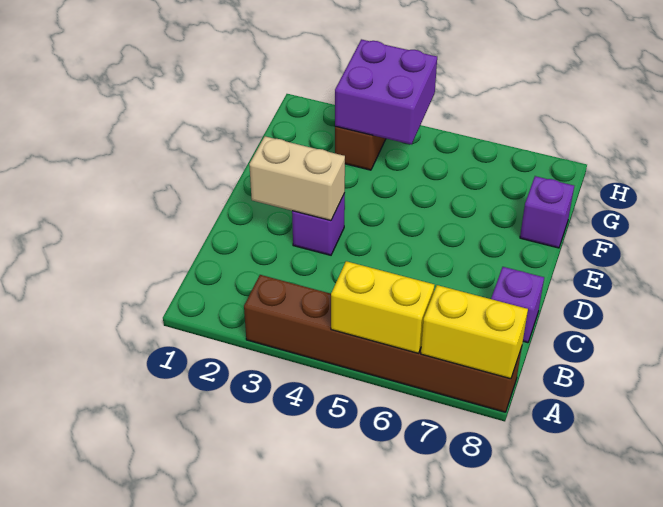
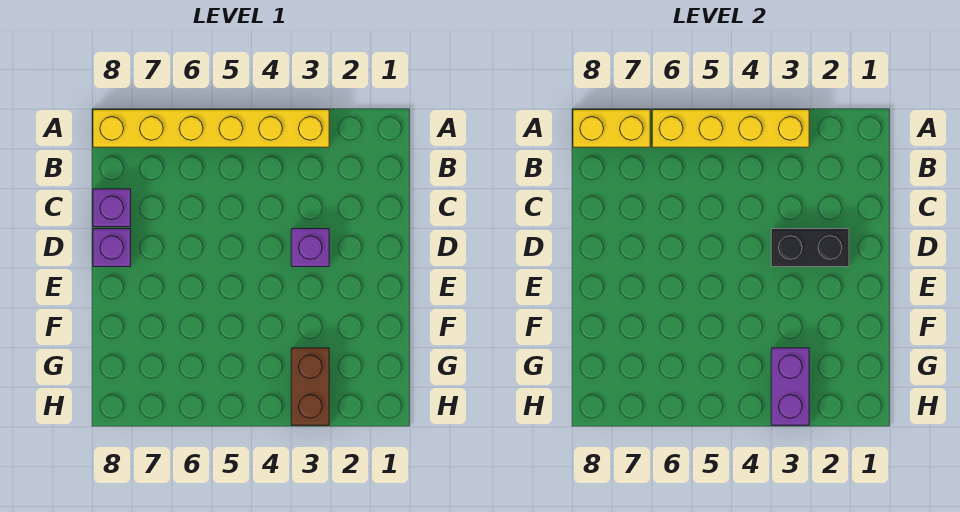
brown brick A3:A8 level 1 -> yellow brick A3:A8 level 1
yellow brick A5:A6 level 2 -> yellow brick A3:A6 level 2
tan brick D2:D3 level 2 -> black brick D2:D3 level 2
purple brick F8 level 1 -> purple brick D8 level 1
purple brick G3:H4 level 2 -> purple brick G3:H3 level 2

